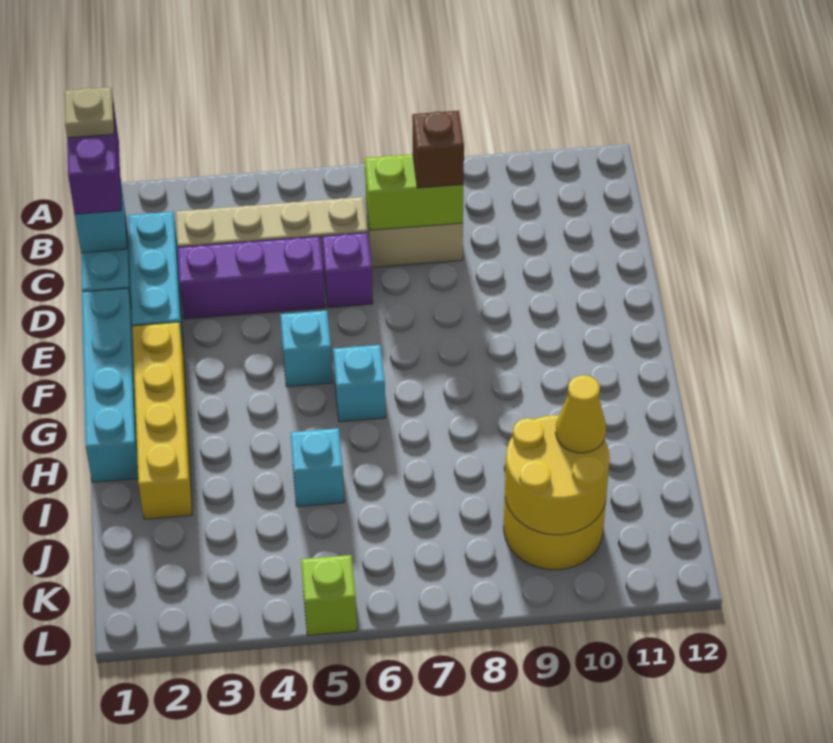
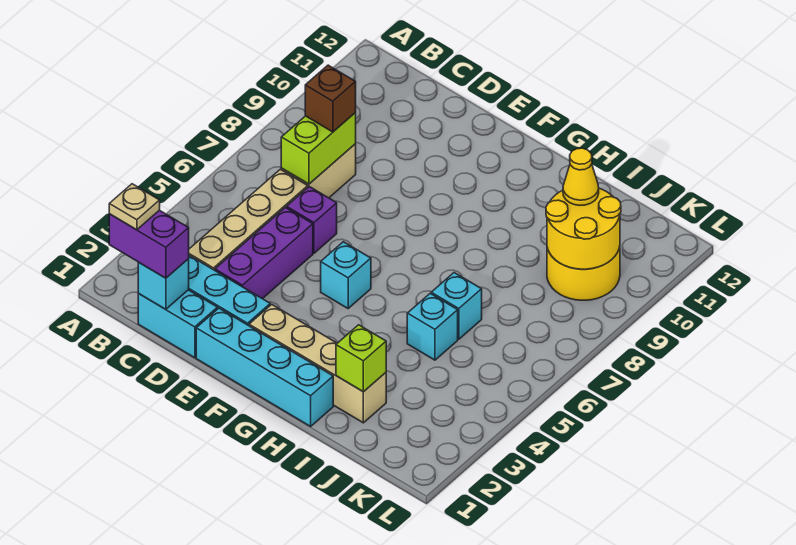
yellow brick F2:I2 level 1 -> tan brick F2:I2 level 1
cyan brick G6 level 1 -> cyan brick I6 level 1
lime brick L5 level 1 -> lime brick I2 level 2

